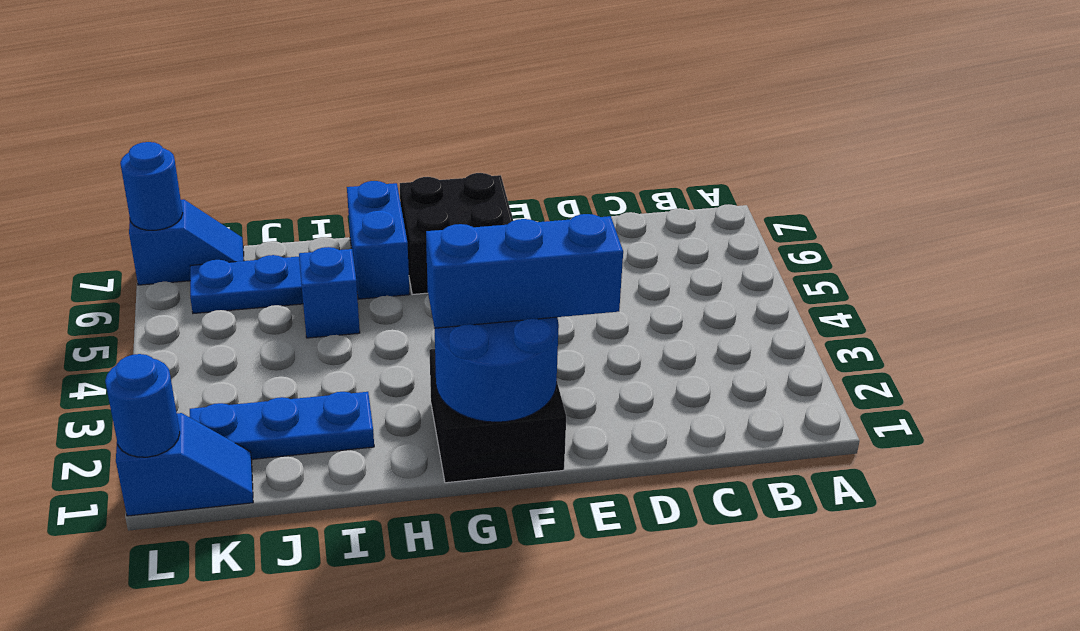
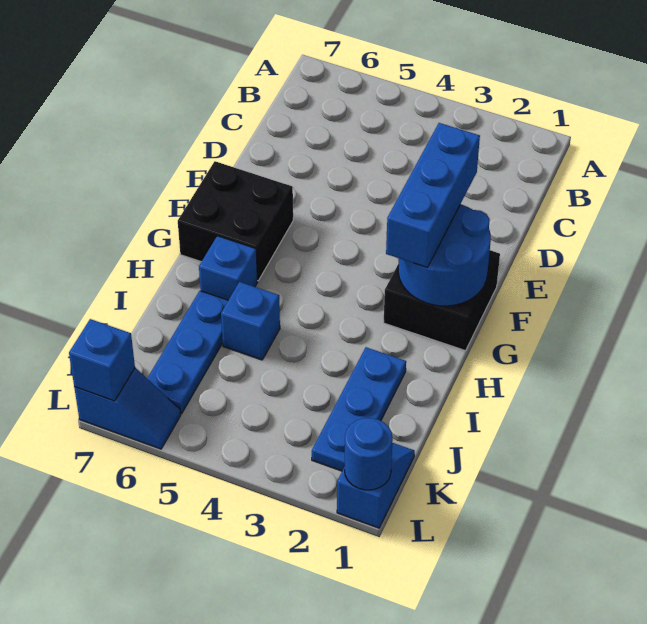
blue brick H6:H7 level 1 -> blue brick H6 level 1
blue slope K7:L7 level 1 top L -> blue slope L6:L7 level 1 top 7
blue round brick L7 level 2 -> blue brick L7 level 2

